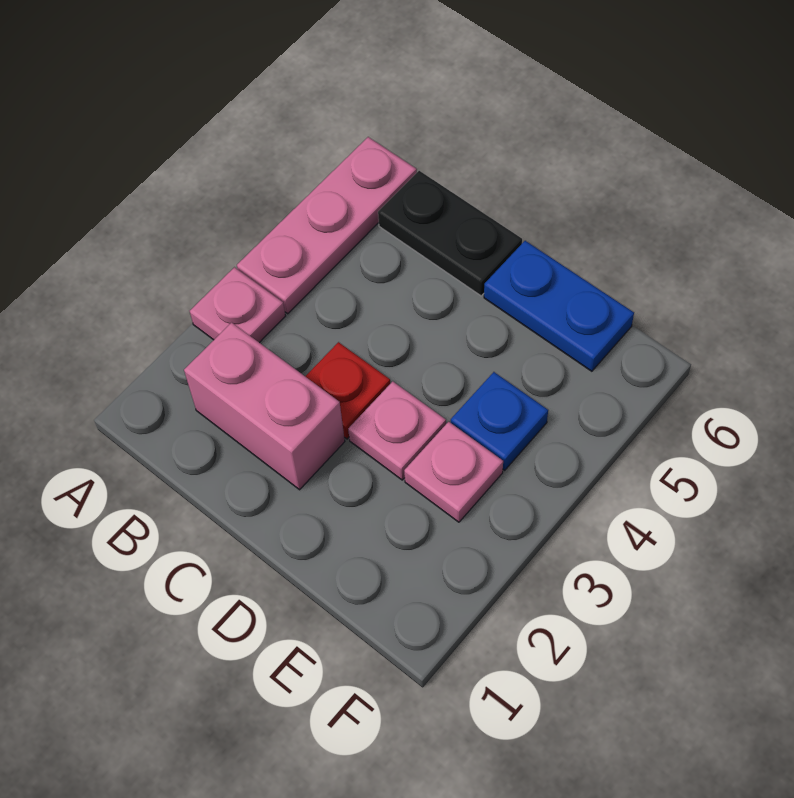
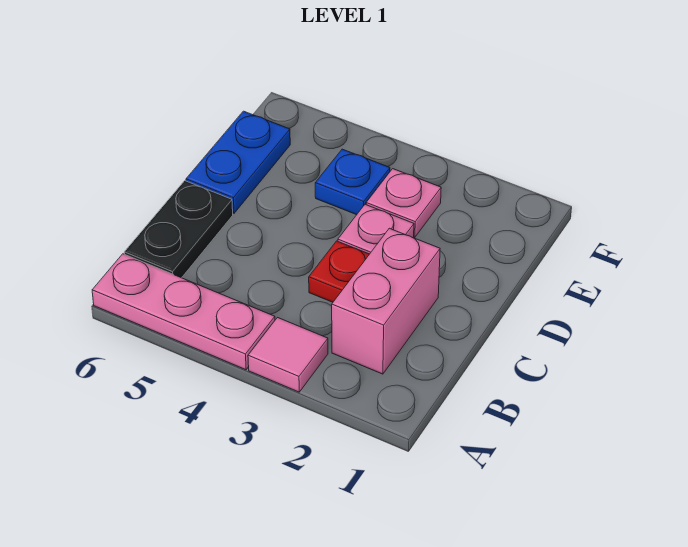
pink plate A3 level 1 -> pink tile A3 level 1

